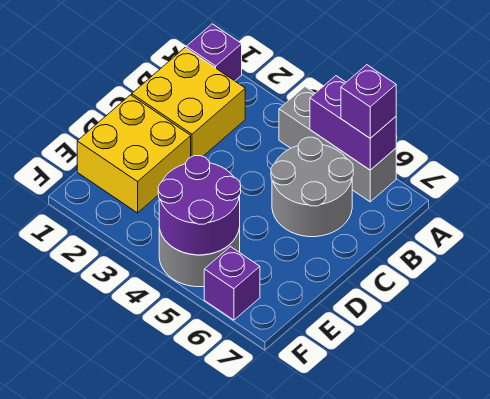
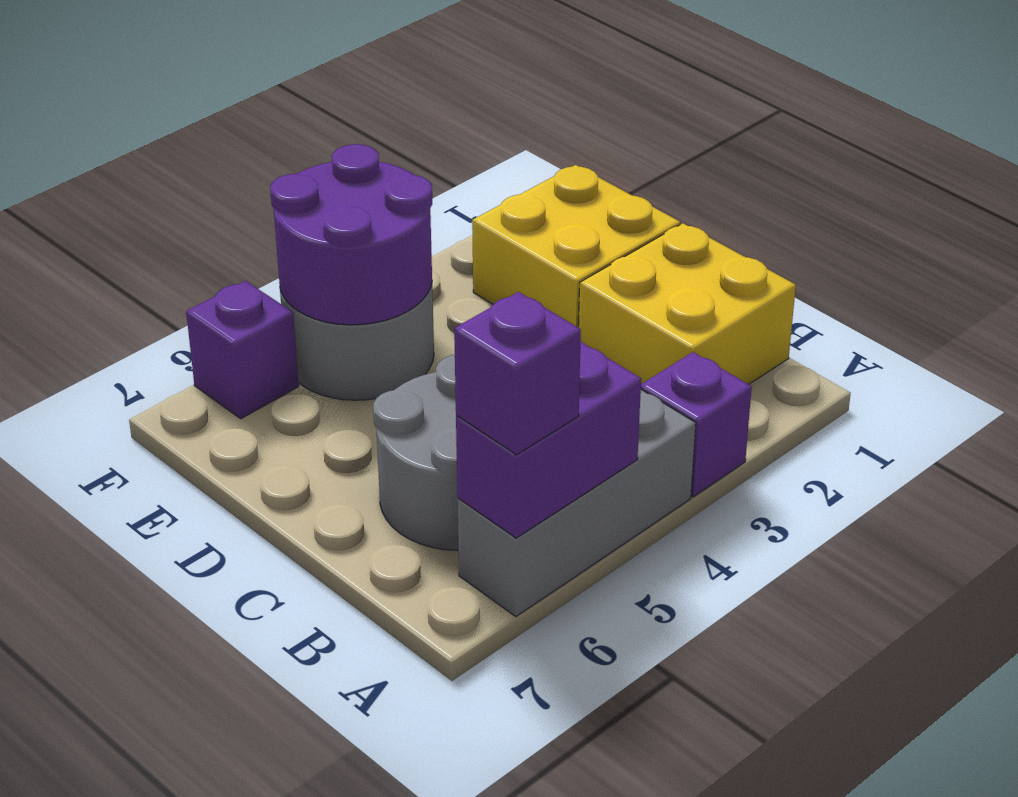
purple brick A1 level 1 -> purple brick A3 level 1

